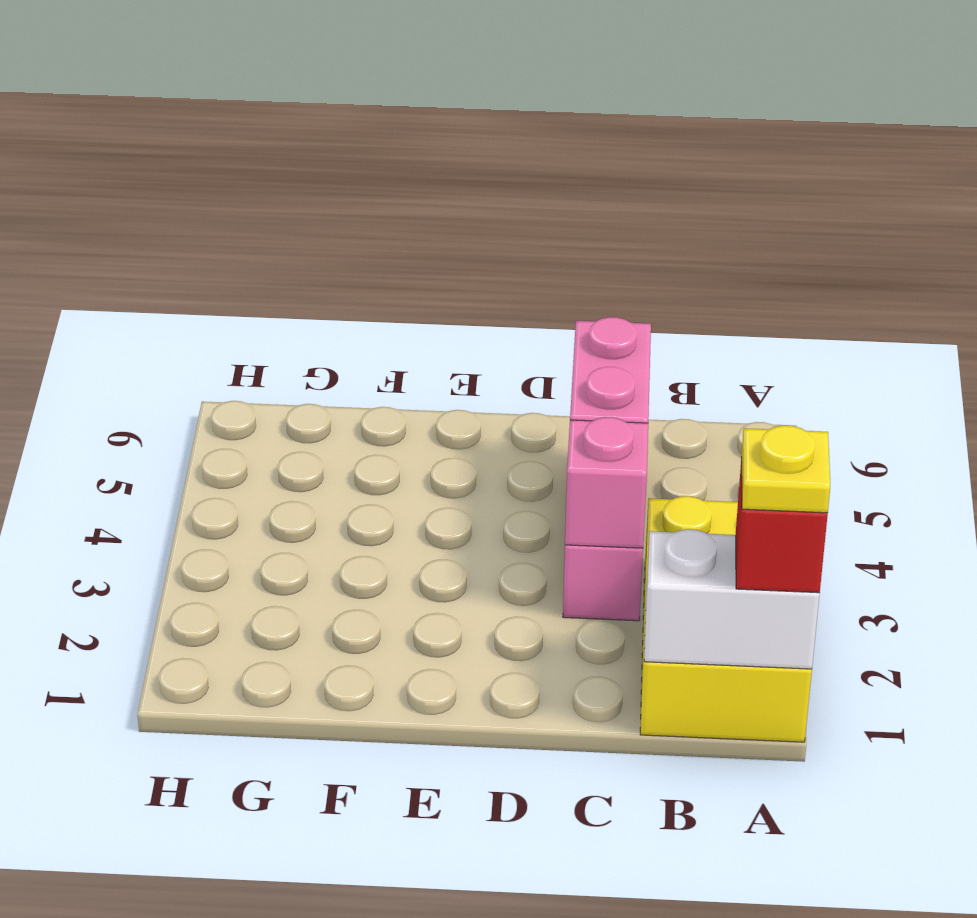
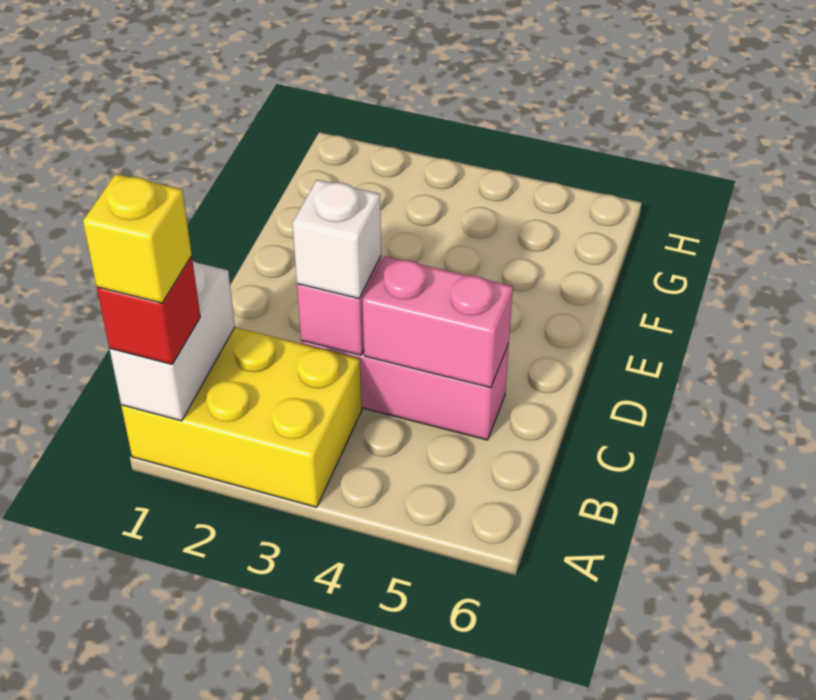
yellow plate A1 level 4 -> yellow brick A1 level 4
none -> white brick C3 level 3

